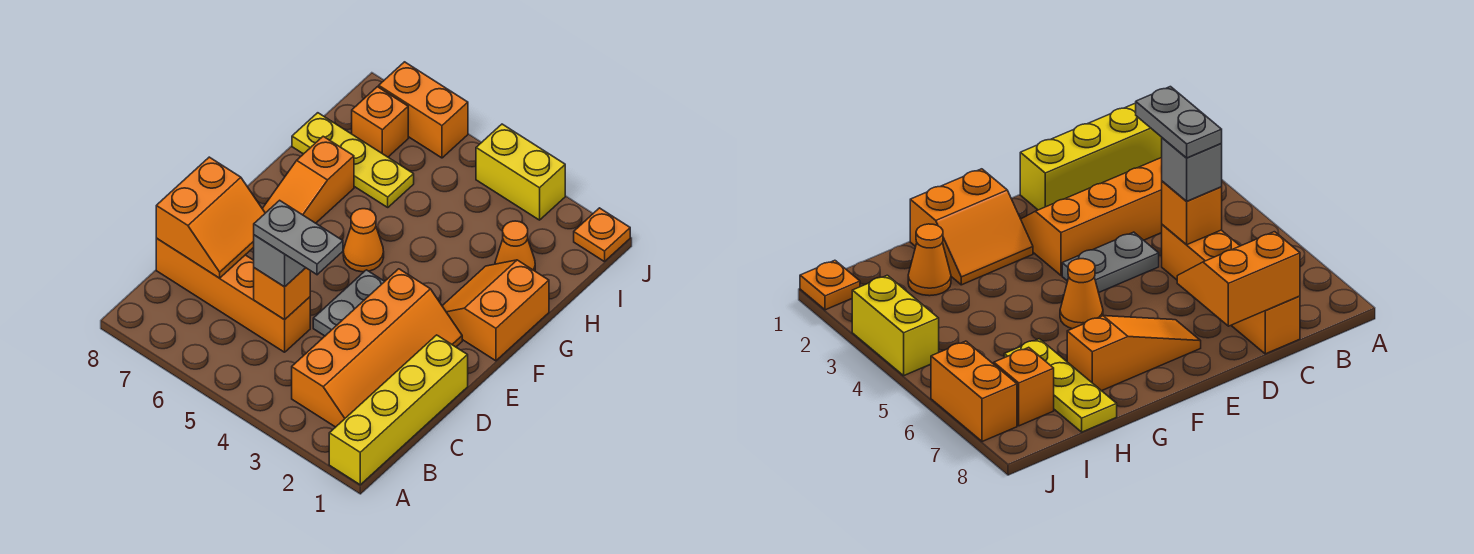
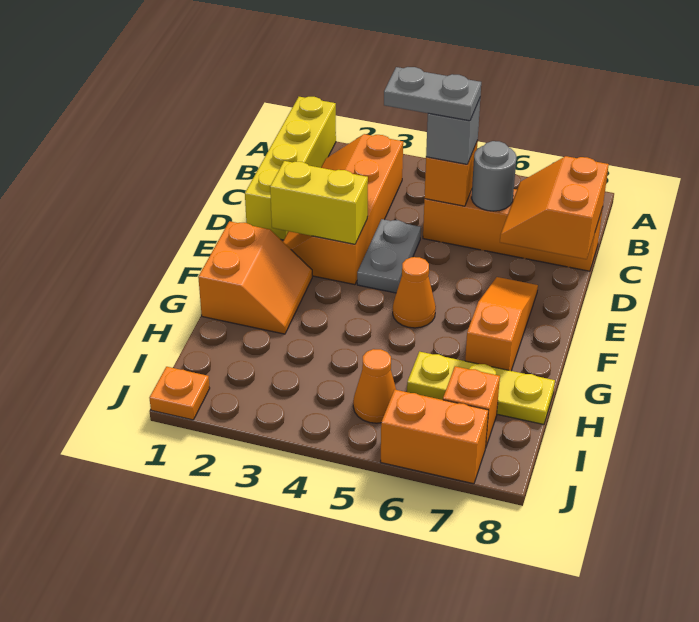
none -> grey round brick C6 level 2
orange cone H2 level 1 -> orange cone I5 level 1
yellow brick J3:J4 level 1 -> yellow brick E2:E3 level 2

